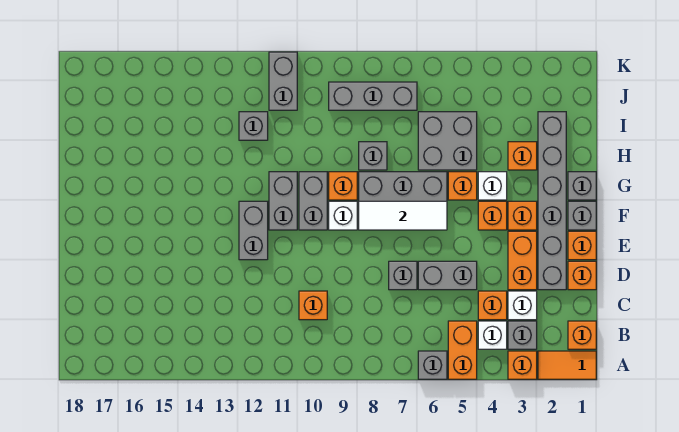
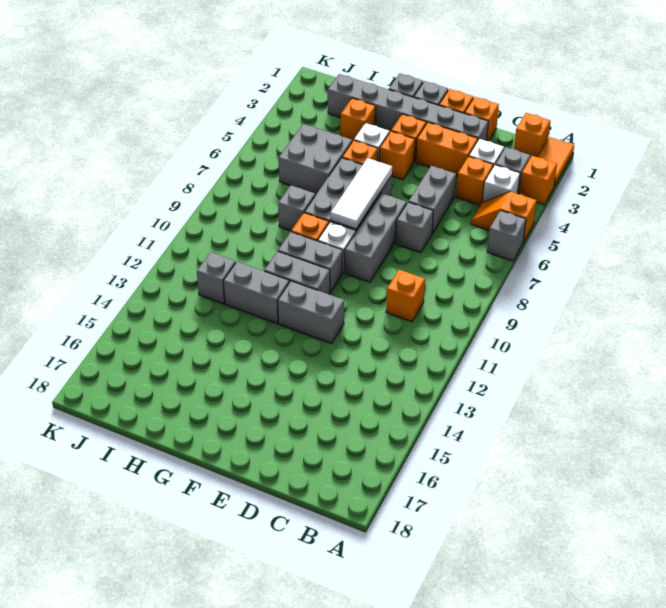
orange brick A5:B5 level 1 -> orange slope A5:B5 level 1 top A
grey brick J7:J9 level 1 -> grey brick E7:E9 level 1
grey brick J11:K11 level 1 -> grey brick G12:H12 level 1

